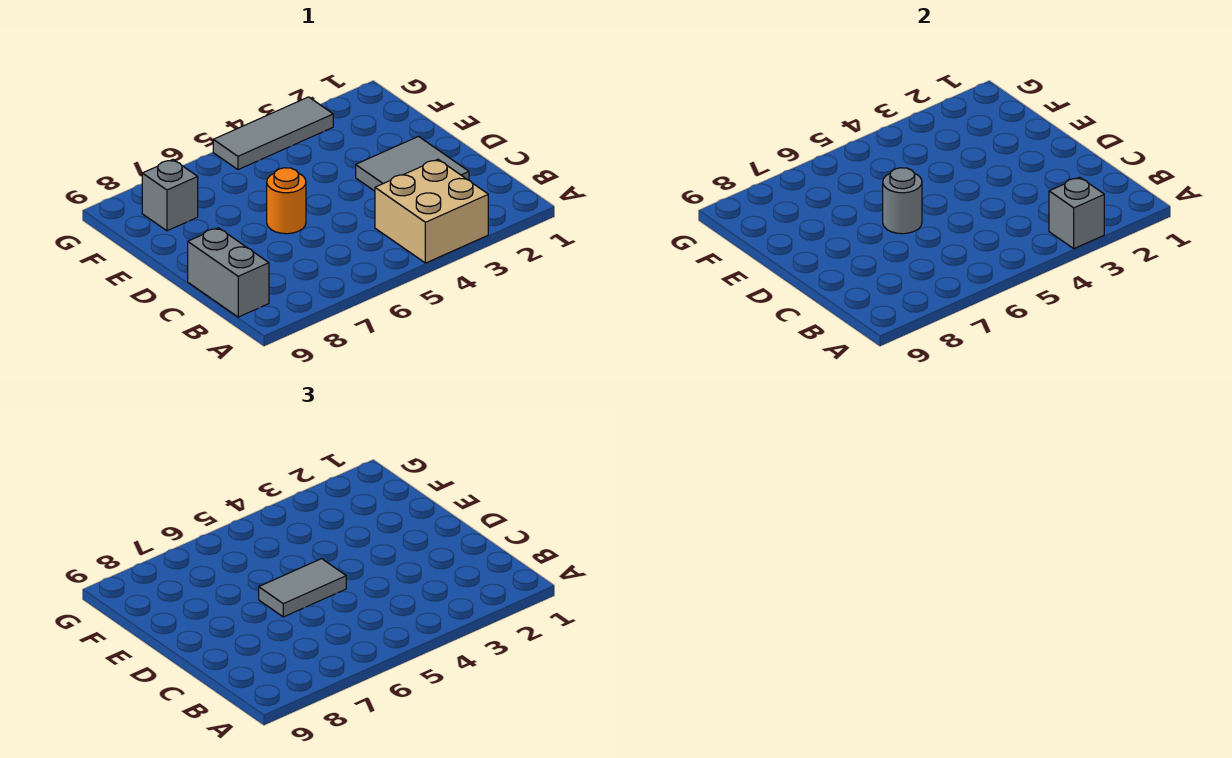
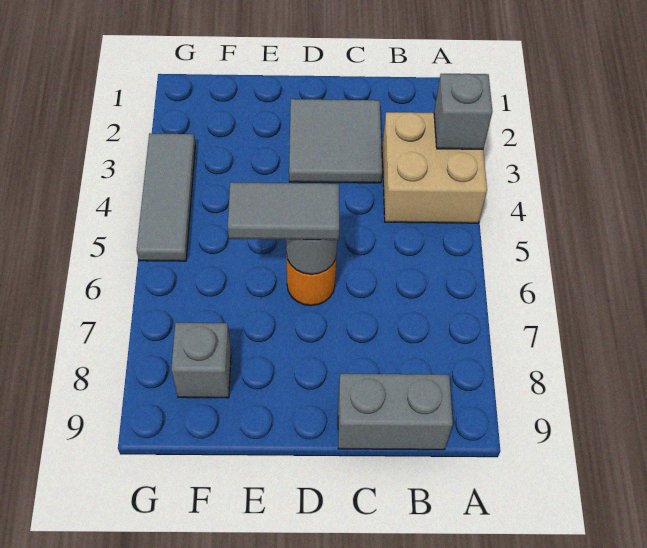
grey tile D5:D6 level 3 -> grey tile D6:E6 level 3

